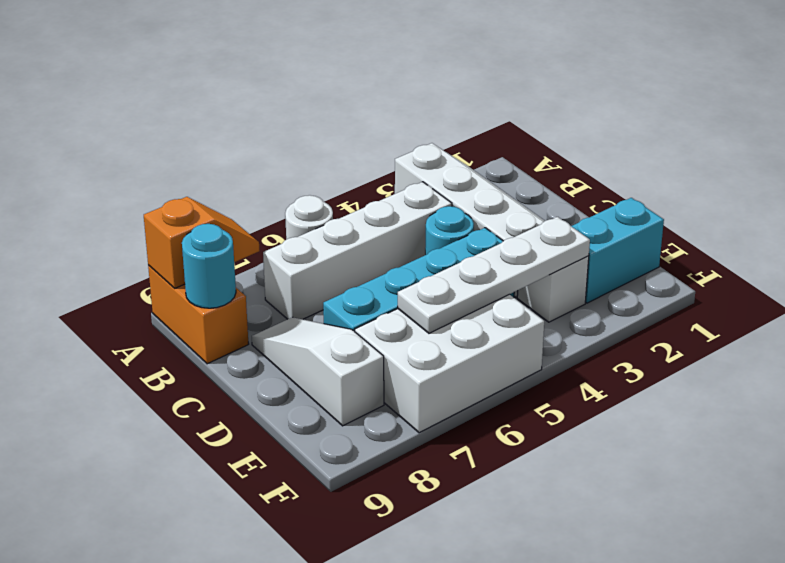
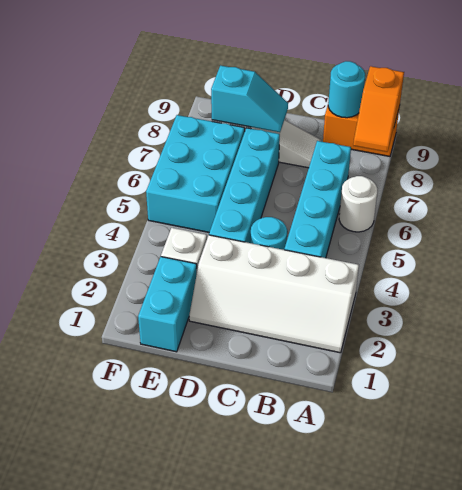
white brick B4:B7 level 1 -> cyan brick B4:B7 level 1
none -> cyan slope D8:E8 level 2 top E
white plate E3:E6 level 2 -> none
white brick E5:F7 level 1 -> cyan brick E5:F7 level 1

